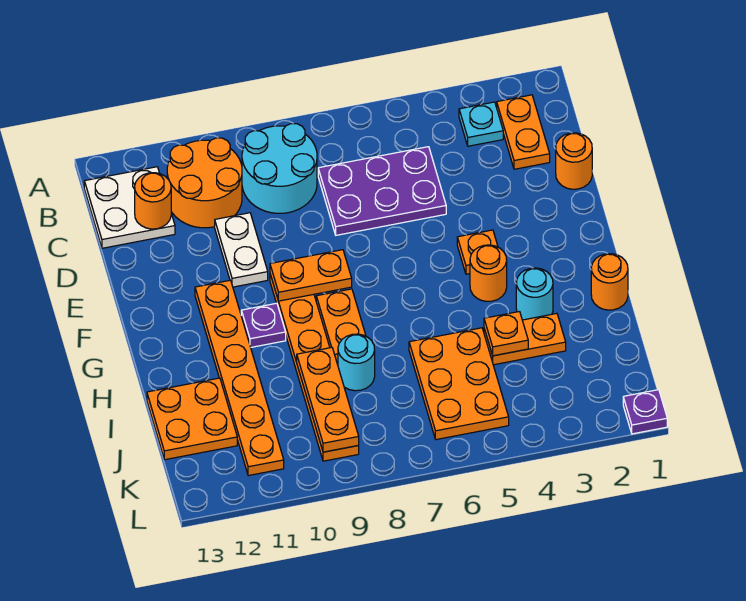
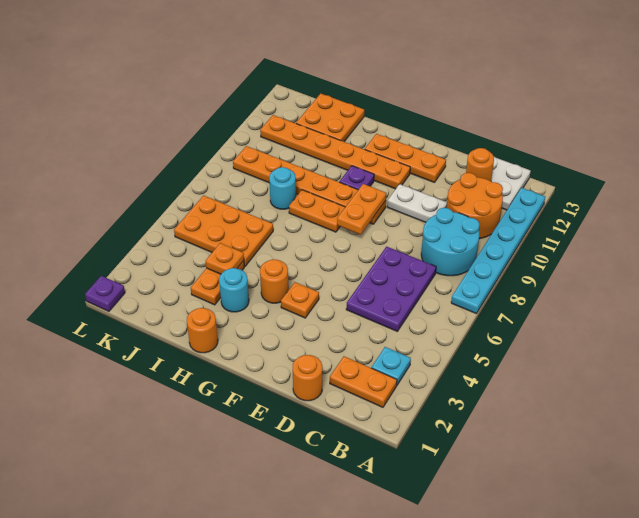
none -> cyan plate A7:A12 level 1
orange plate I9:K9 level 2 -> orange plate E12:G12 level 1

